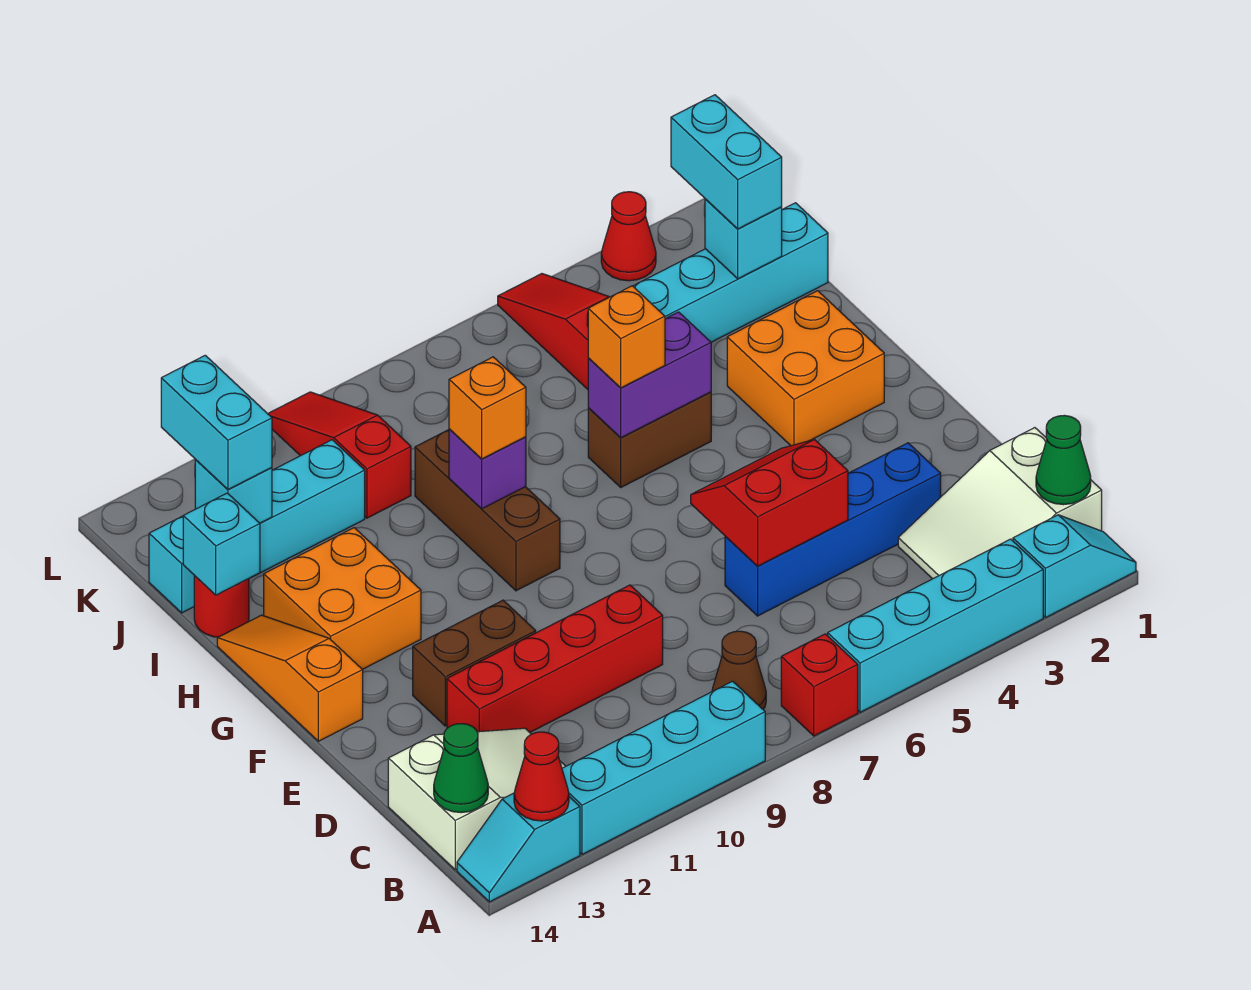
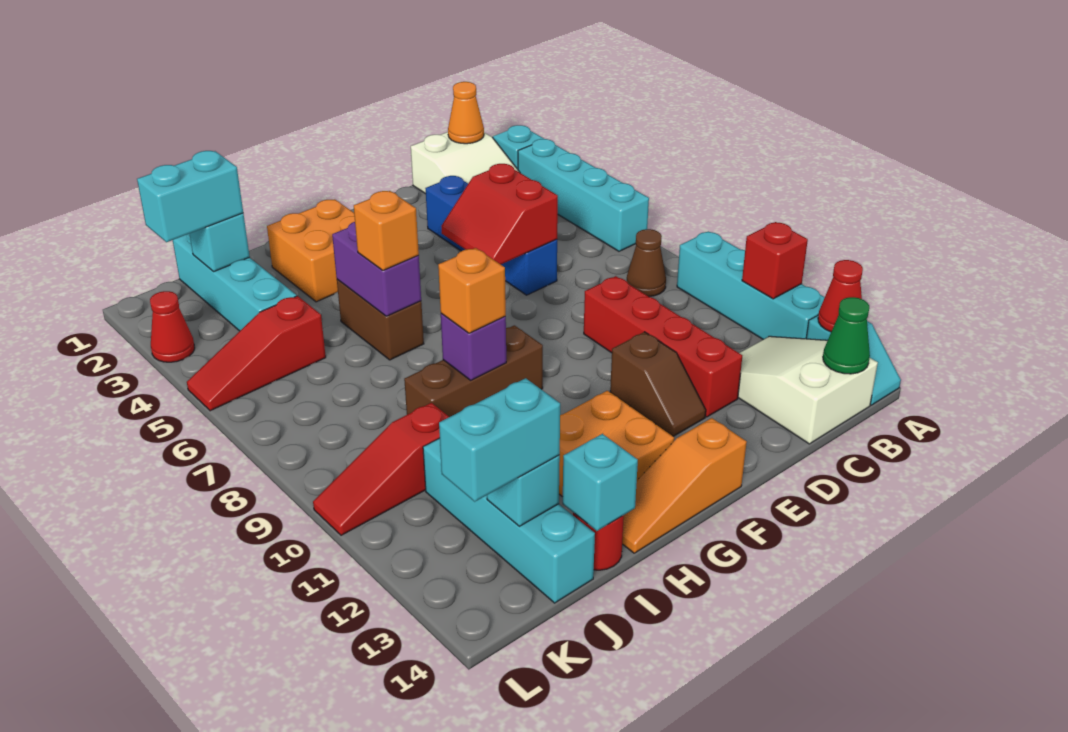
red brick A7 level 1 -> red brick A11 level 2
green cone B1 level 2 -> orange cone B1 level 2
brown brick E11:E12 level 1 -> brown slope E11:E12 level 1 top 11

